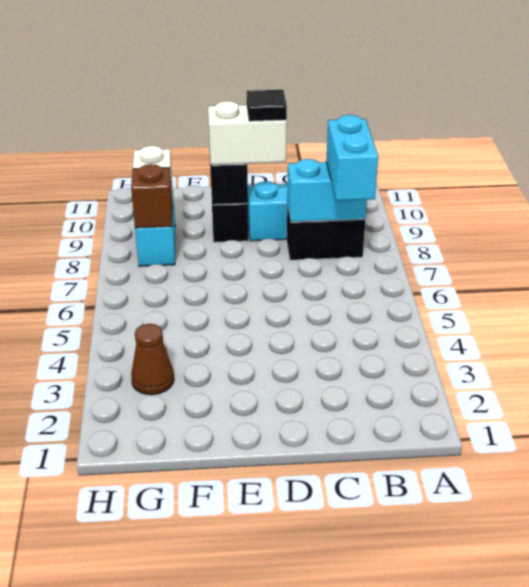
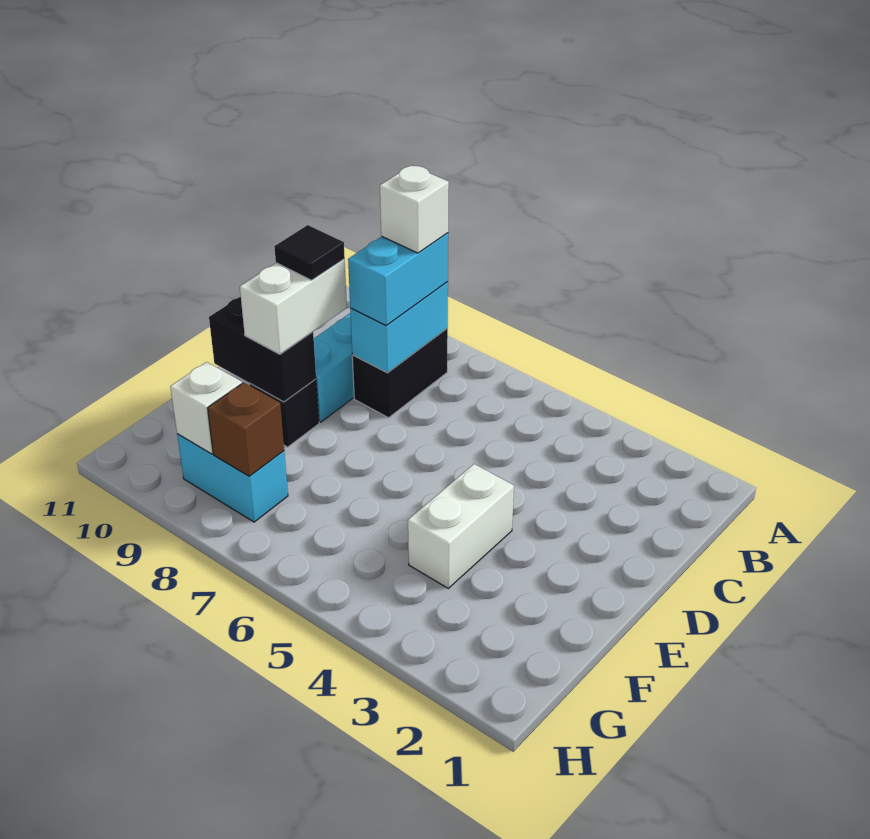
cyan brick B7:B8 level 3 -> cyan brick B8:C8 level 3
none -> white brick B8 level 4
none -> white brick E4:F4 level 1
brown cone G3 level 1 -> none

